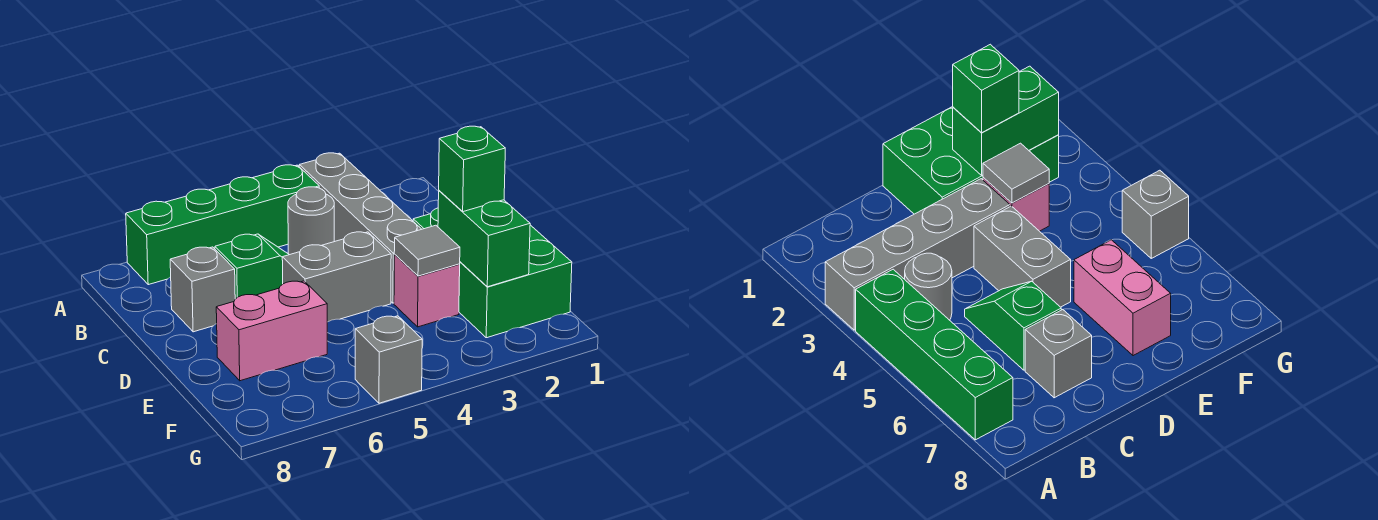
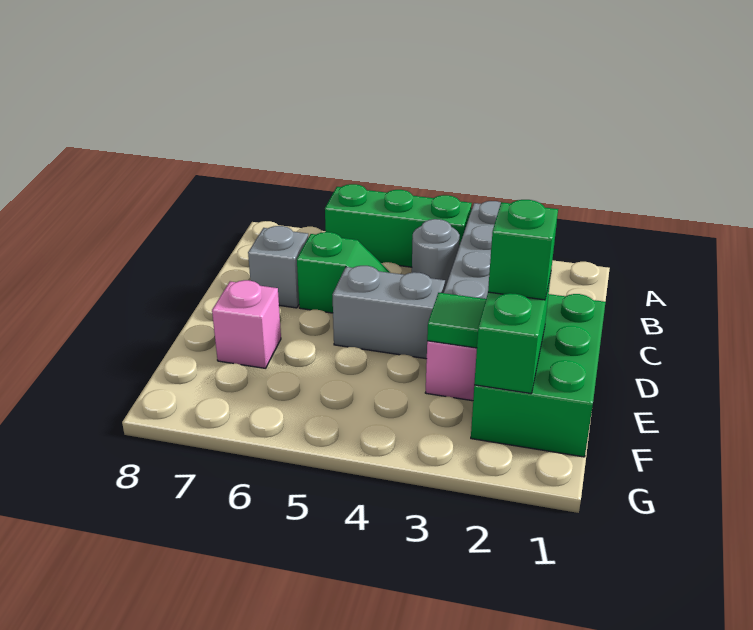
green brick A4:A7 level 1 -> green brick A4:A6 level 1
grey tile E3 level 2 -> green tile E3 level 2
pink brick E6:E7 level 1 -> pink brick E7 level 1
grey brick G5 level 1 -> none

